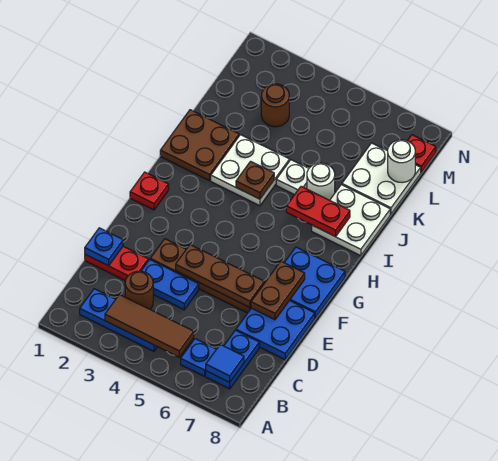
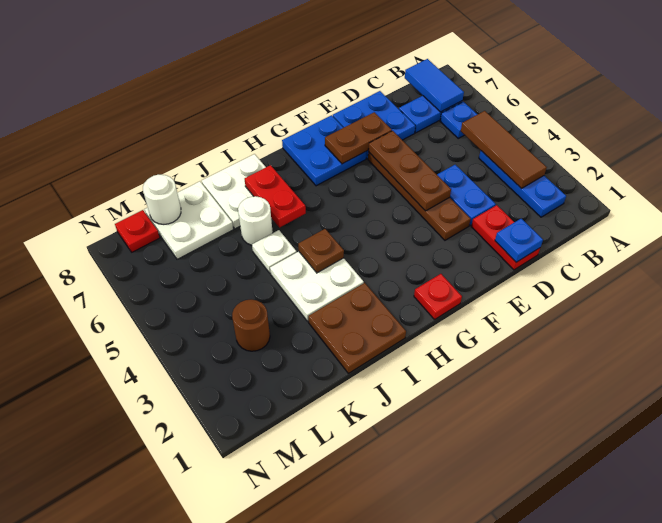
blue tile B7 level 2 -> blue tile B7:B8 level 2
brown round brick C3 level 1 -> none

